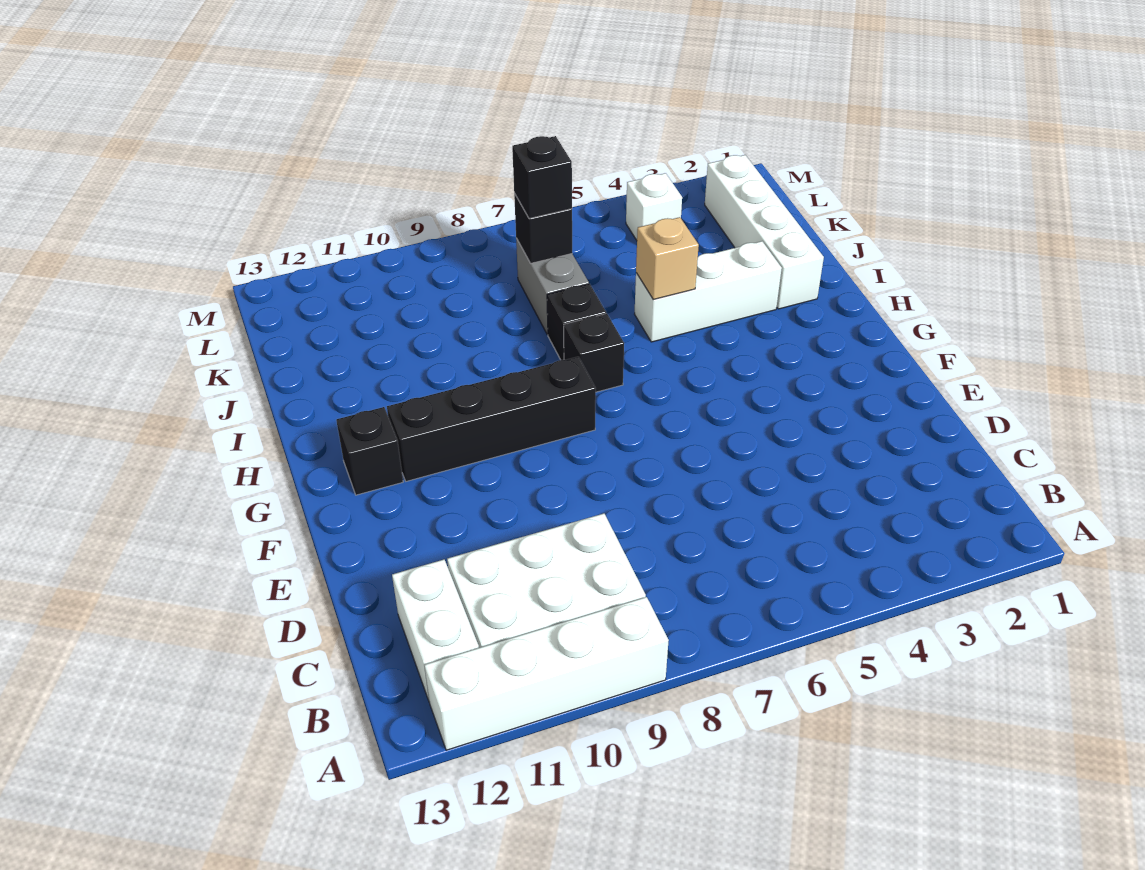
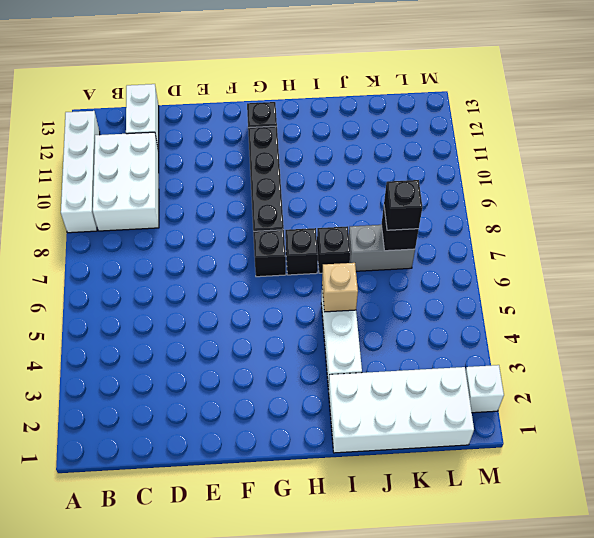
white brick B12:C12 level 1 -> white brick C12:C13 level 1
none -> black brick G7 level 1
white brick I2:L2 level 1 -> white brick I1:L2 level 1
white brick L4 level 1 -> white brick M2 level 1

